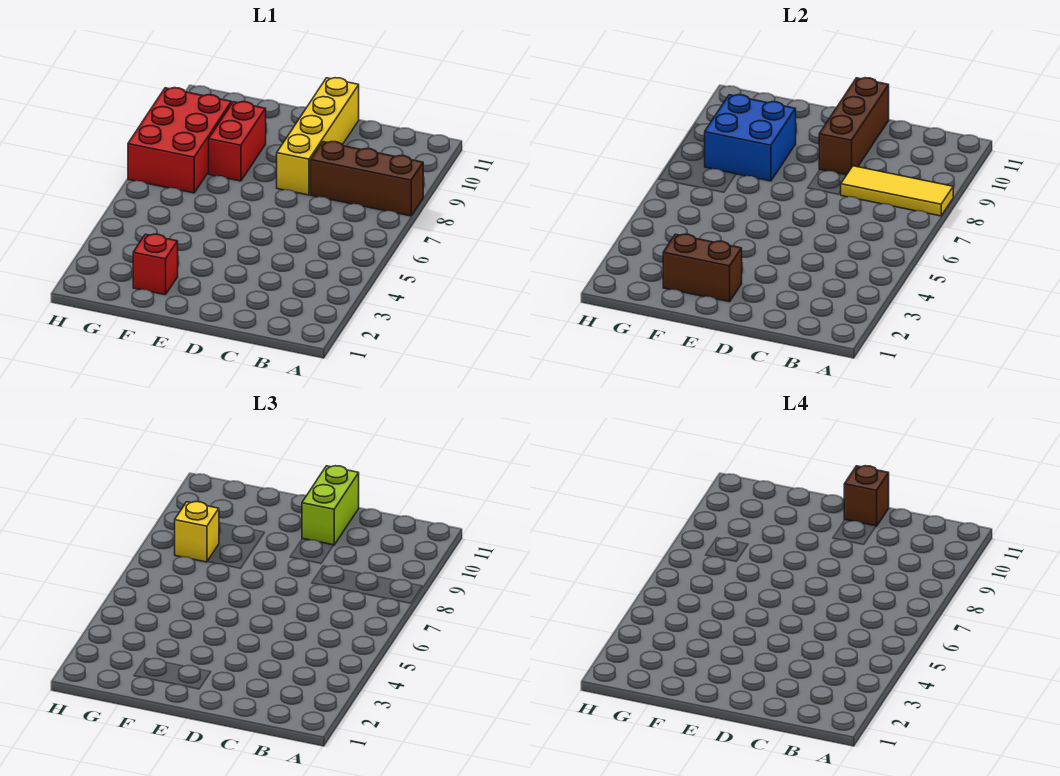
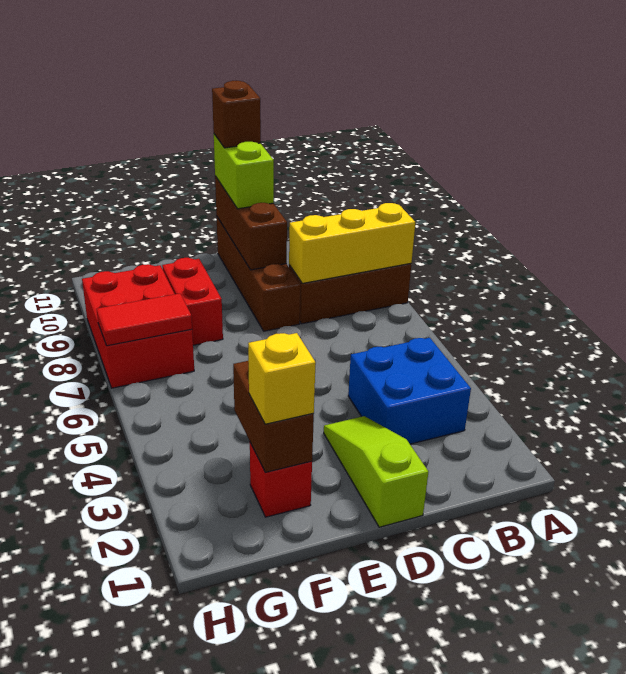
yellow tile A8:C8 level 2 -> yellow brick A8:C8 level 2
none -> lime slope D1:D3 level 1 top 1
yellow brick D8:D11 level 1 -> brown brick D8:D11 level 1
brown brick E2:F2 level 2 -> brown brick F2:F3 level 2
blue brick F8:G9 level 2 -> blue brick B3:C4 level 1
none -> red tile G7:H7 level 2
yellow brick G8 level 3 -> yellow brick F2 level 3

